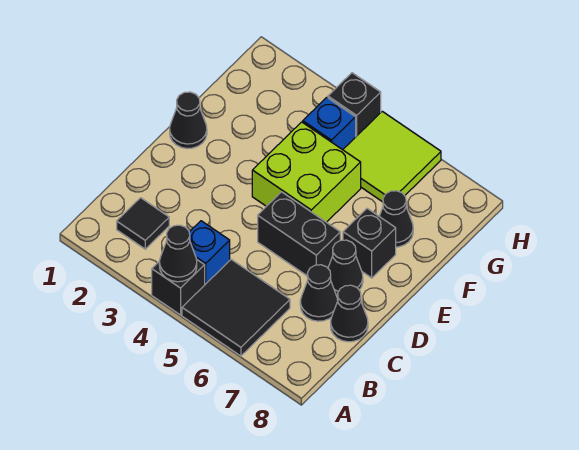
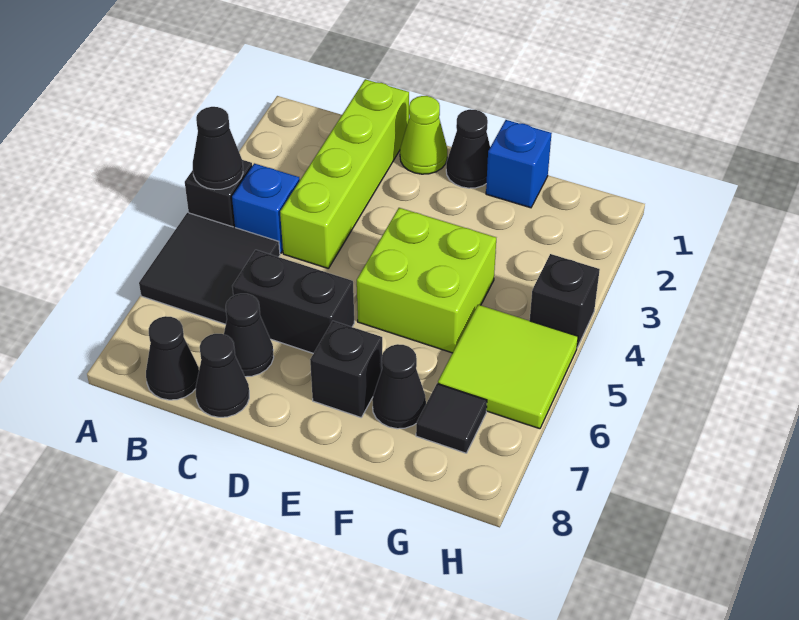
black tile B2 level 1 -> black tile G7 level 1
none -> lime brick C1:C4 level 1
none -> lime cone D1 level 1
black brick D5:D6 level 1 -> black brick C6:D6 level 1
black cone D7 level 1 -> black cone B8 level 1
blue brick G4 level 1 -> blue brick F1 level 1

